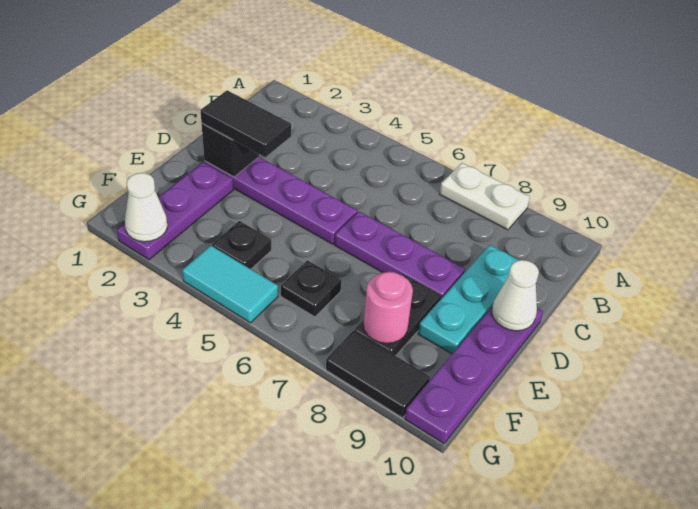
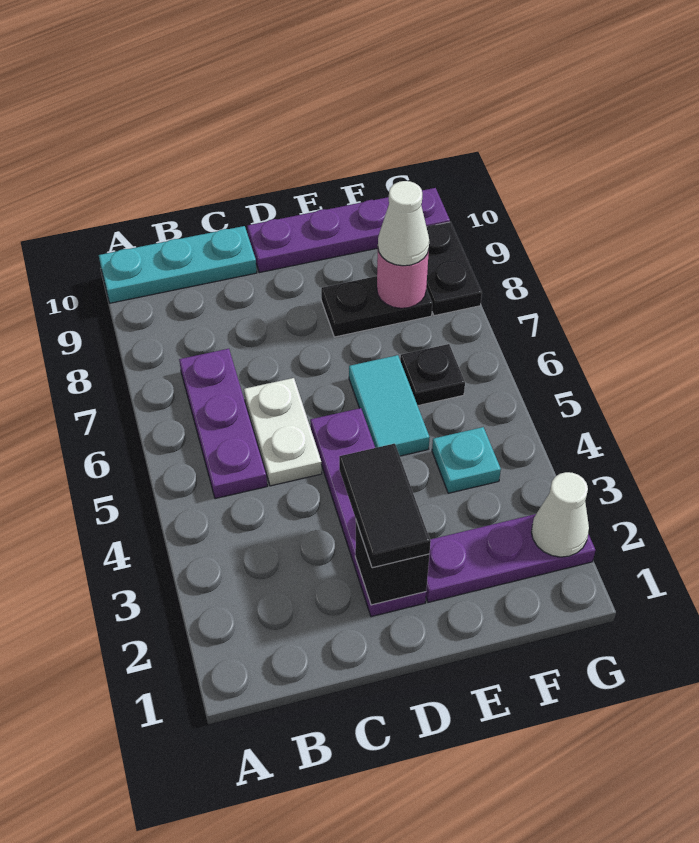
white plate A7:A8 level 1 -> white plate C5:C6 level 1
cyan plate C9:E9 level 1 -> cyan plate A10:C10 level 1
purple plate D6:D8 level 1 -> purple plate B5:B7 level 1
white cone D10 level 2 -> white cone F8 level 3
black plate F4 level 1 -> cyan plate F4 level 1
cyan tile G4:G5 level 1 -> cyan tile E5:E6 level 1
black tile G8:G9 level 1 -> black plate G8:G9 level 1

